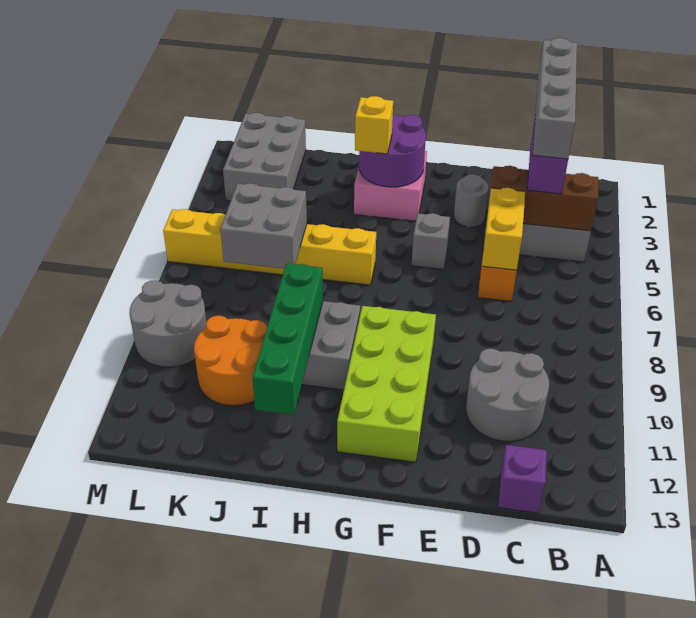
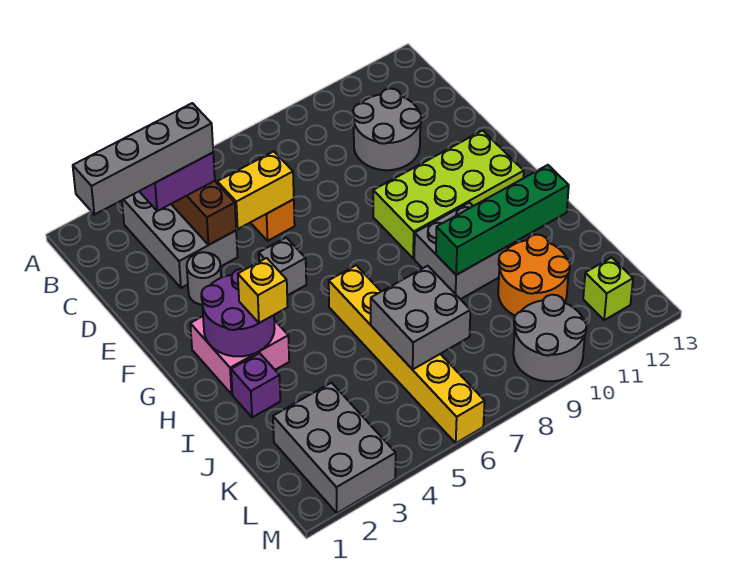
purple brick C13 level 1 -> purple brick I2 level 1
grey brick K1:L3 level 1 -> grey brick K2:M3 level 1
none -> lime brick L12 level 1

